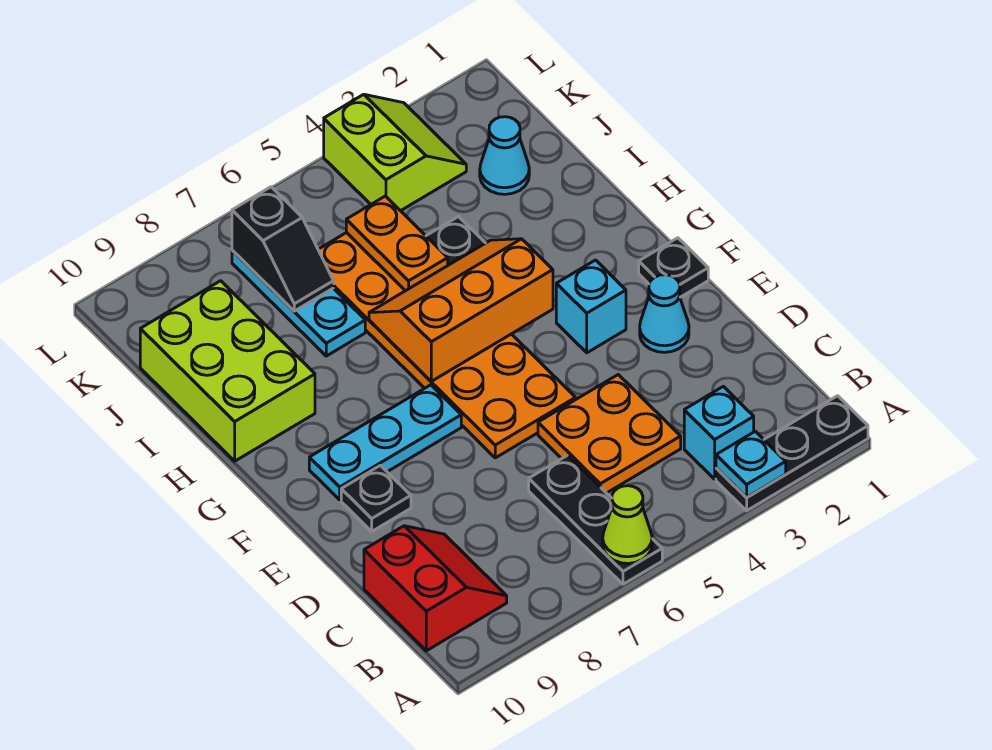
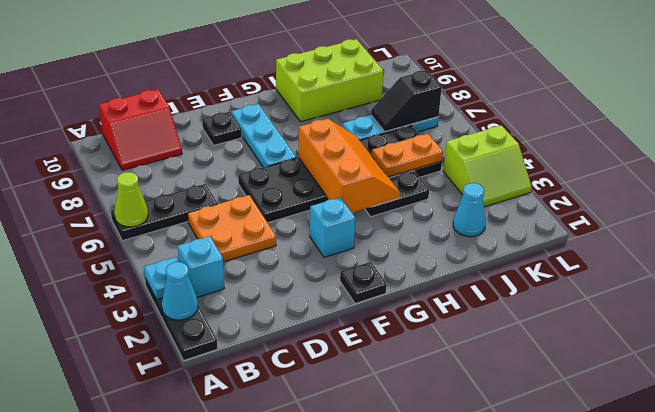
cyan cone E2 level 1 -> cyan cone A2 level 2
orange plate E5:J6 level 1 -> black plate E5:J6 level 1

